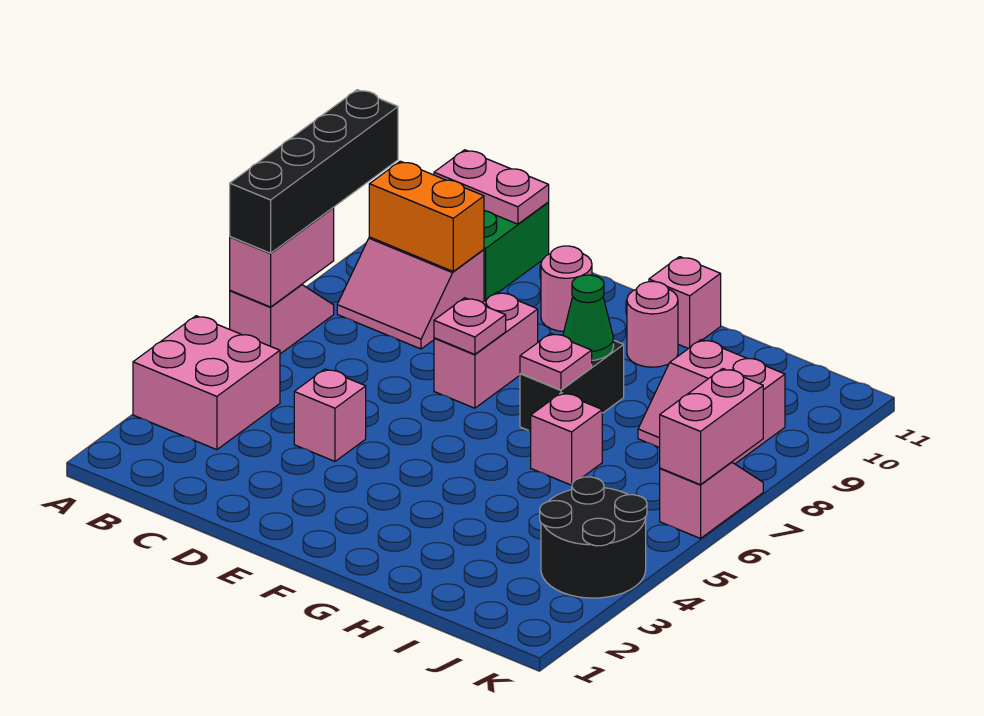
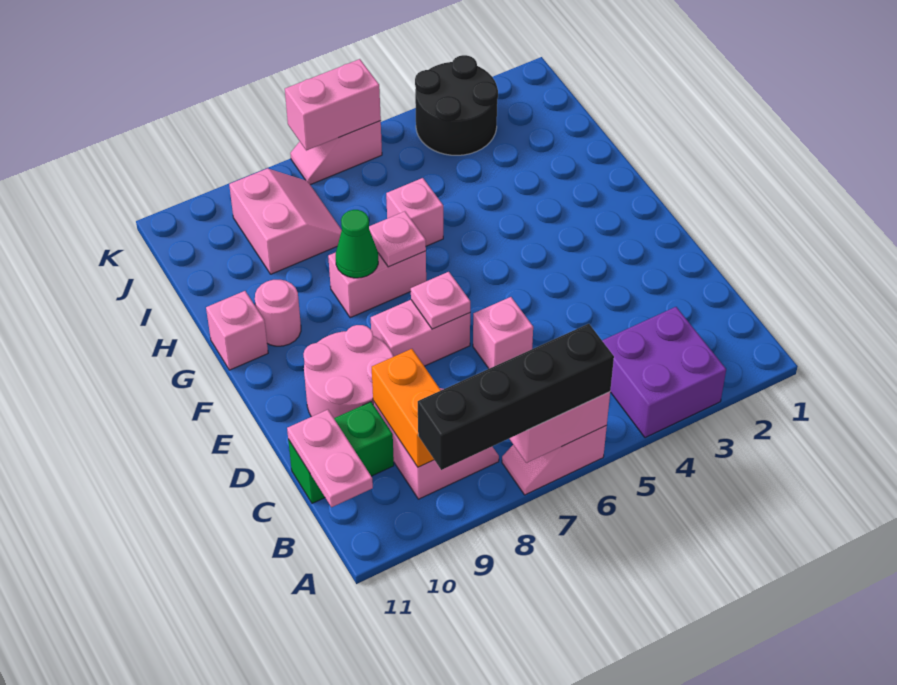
pink brick A3:B4 level 1 -> purple brick A3:B4 level 1
pink brick D4 level 1 -> pink brick D6 level 1
pink round brick E10 level 1 -> pink round brick D9:E10 level 1
black brick G7:G8 level 1 -> pink brick G7:G8 level 1

